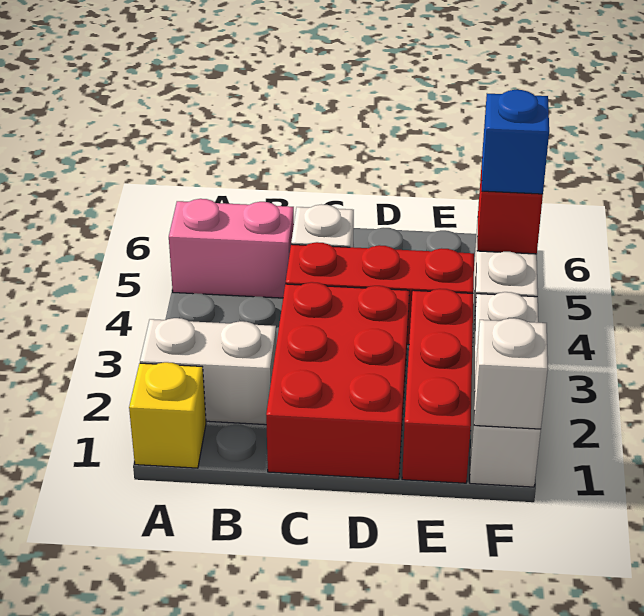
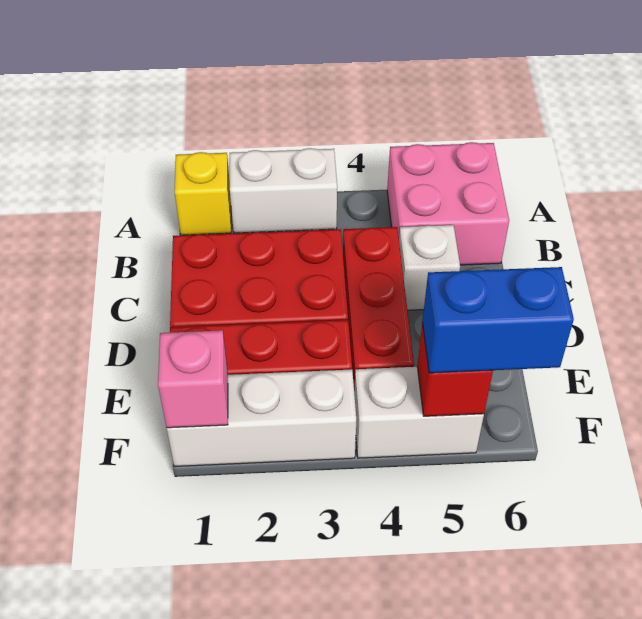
white brick A2:B2 level 1 -> white brick A2:A3 level 1
pink brick A5:B5 level 1 -> pink brick A5:B6 level 1
white brick F1 level 2 -> pink brick F1 level 2
blue brick F5 level 3 -> blue brick F5:F6 level 3

